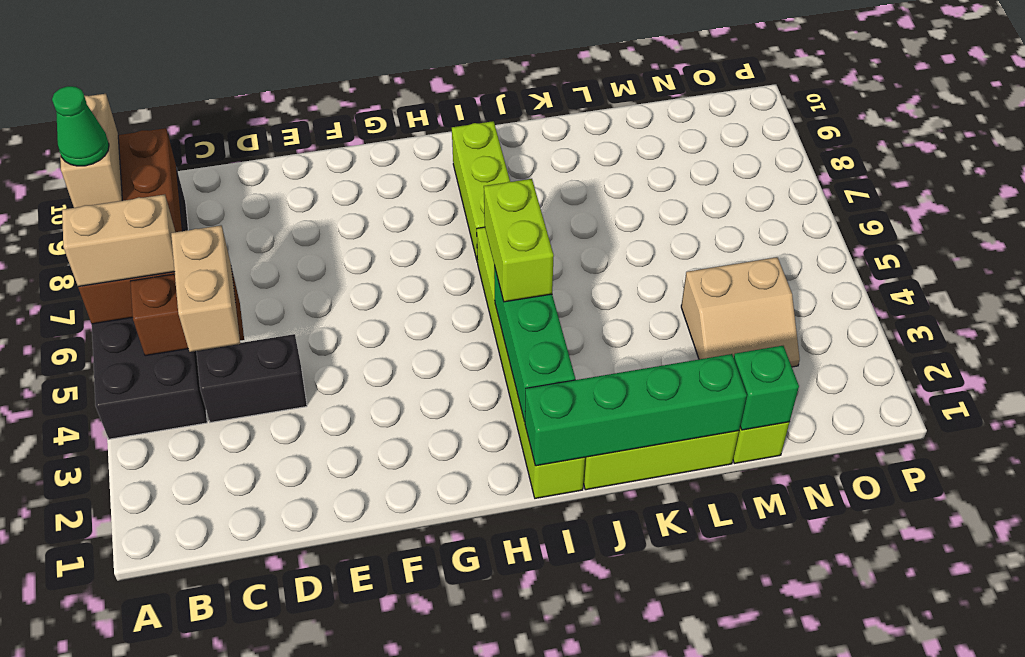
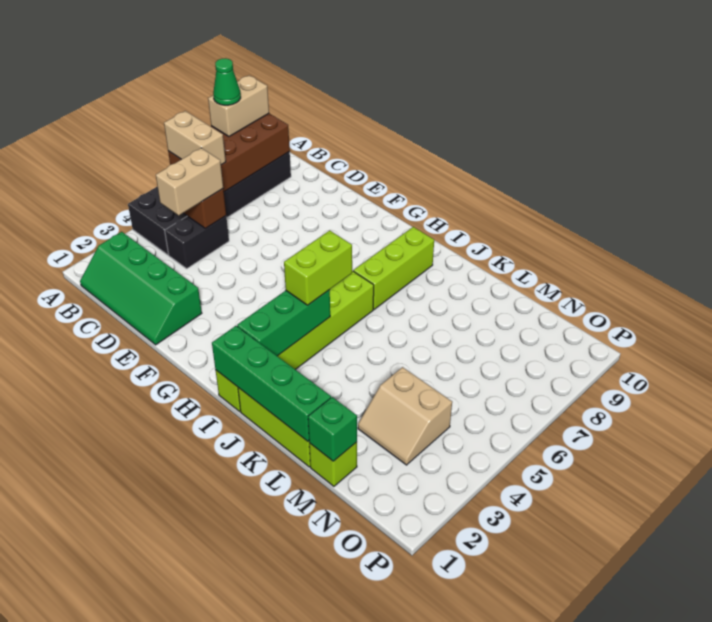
none -> green slope B1:E2 level 1 top 2
black brick C4:D4 level 1 -> black brick C4:C5 level 1

